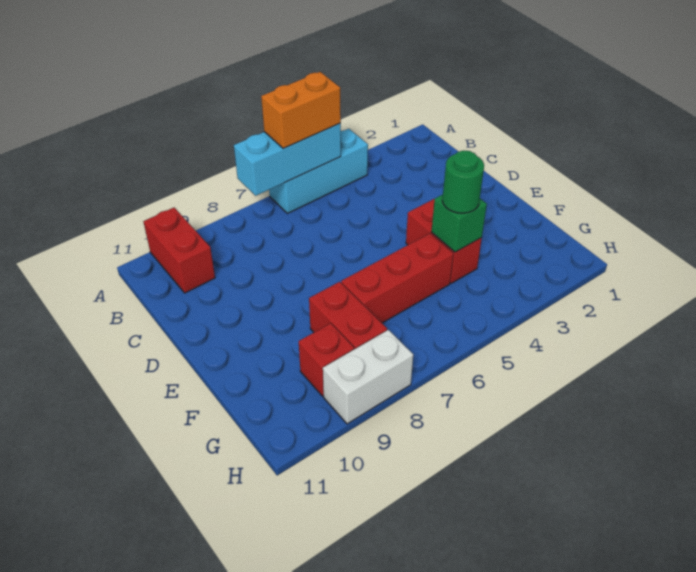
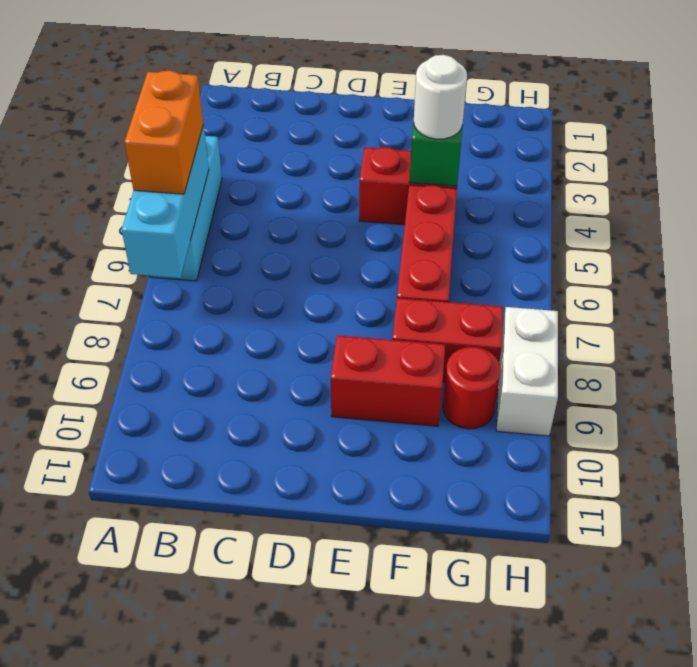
red brick A10:B10 level 1 -> red brick E9:F9 level 1
green round brick F4 level 3 -> white round brick F4 level 3
red brick G9 level 1 -> red round brick G9 level 1

